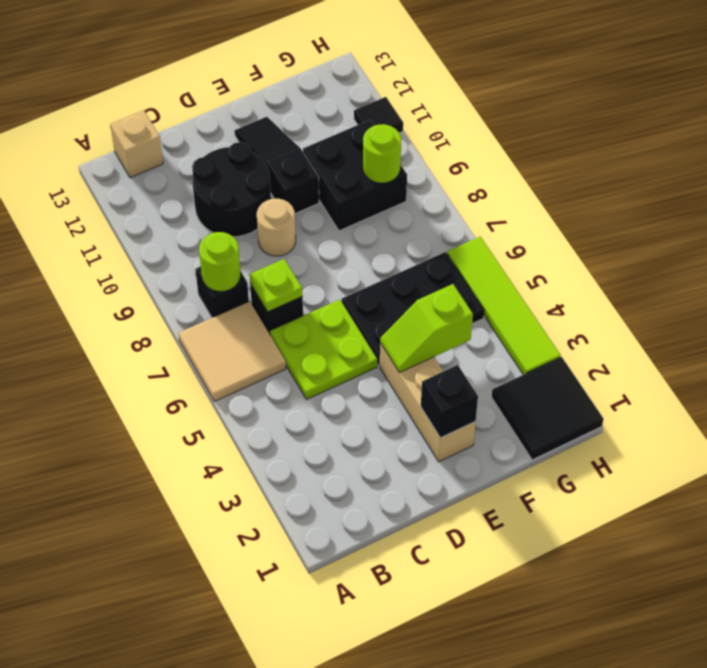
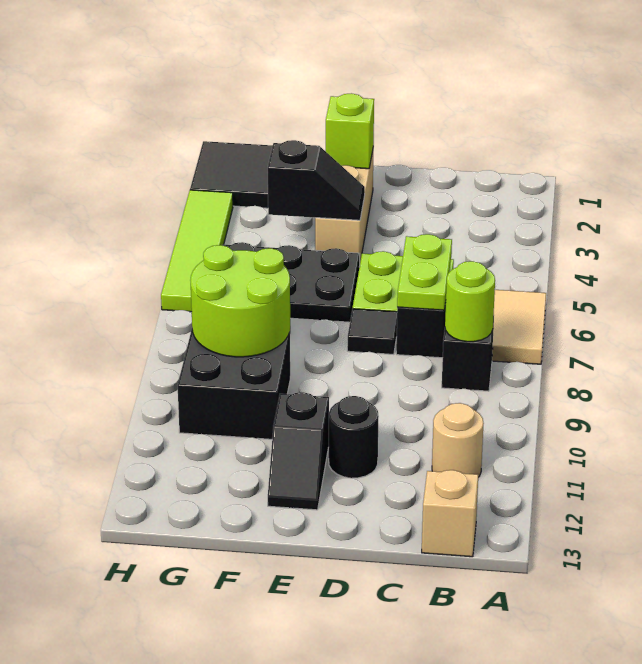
lime plate C7 level 2 -> lime plate C6:C7 level 2
black round brick C10:D11 level 1 -> black round brick D11 level 1
tan round brick D9 level 1 -> tan round brick B11 level 1
black brick E2 level 2 -> lime brick E2 level 2
lime slope E4:F4 level 2 top F -> black slope E4:F4 level 2 top F
black slope E10:E12 level 1 top 10 -> black slope E11:E12 level 1 top 11
lime round brick G9 level 2 -> lime round brick F8:G9 level 2
black tile H11 level 1 -> black tile D7 level 1

